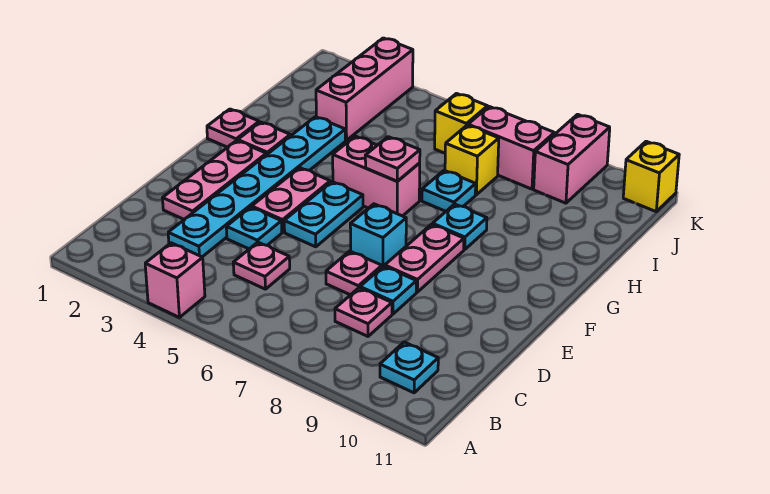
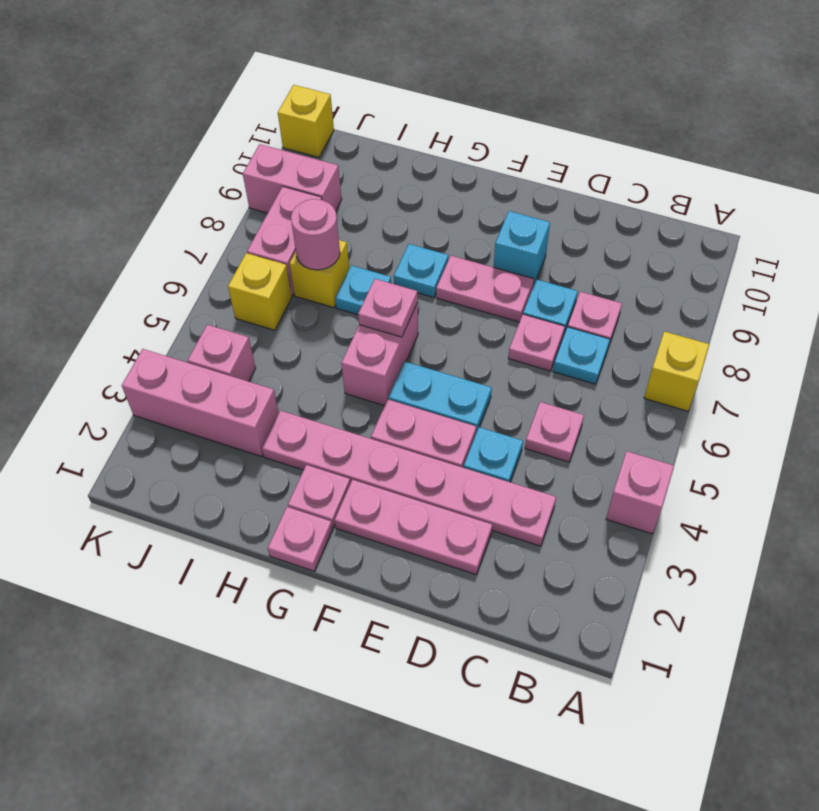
none -> yellow brick A7 level 1
cyan plate B10 level 1 -> cyan plate C7 level 1
cyan plate C3:H3 level 1 -> pink plate C3:H3 level 1
cyan brick E7 level 1 -> cyan brick E9 level 1
none -> pink round brick I7 level 2
none -> pink brick J4 level 1

